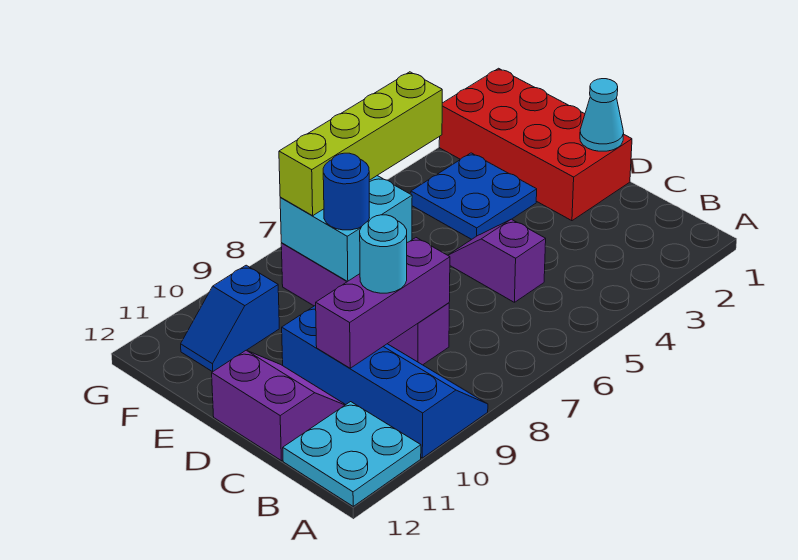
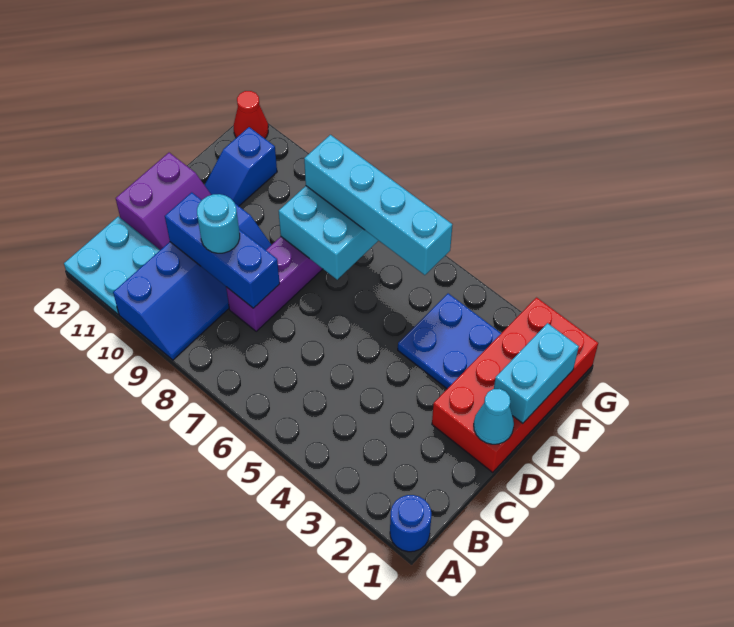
purple slope C5:D5 level 1 top C -> none
purple brick C8:C10 level 2 -> blue brick C8:C10 level 2
none -> cyan brick E1:F1 level 2
blue round brick E8 level 3 -> blue round brick A1 level 1
lime brick F5:F8 level 3 -> cyan brick F5:F8 level 3
blue slope F10:F11 level 1 top 10 -> blue slope E11:F11 level 1 top F
none -> red cone G12 level 1

